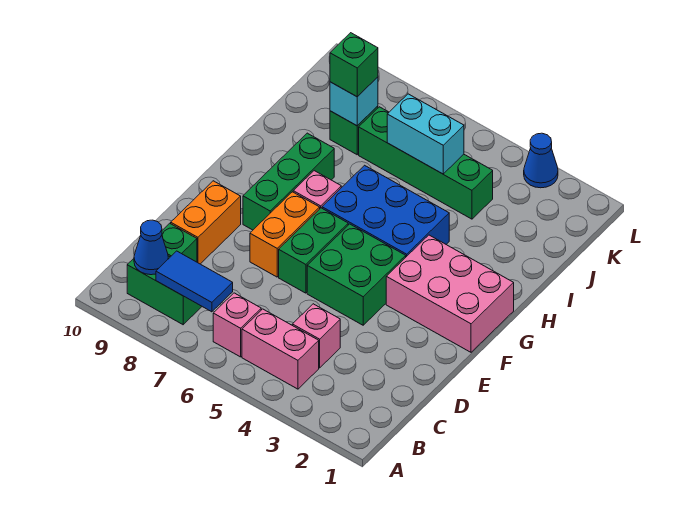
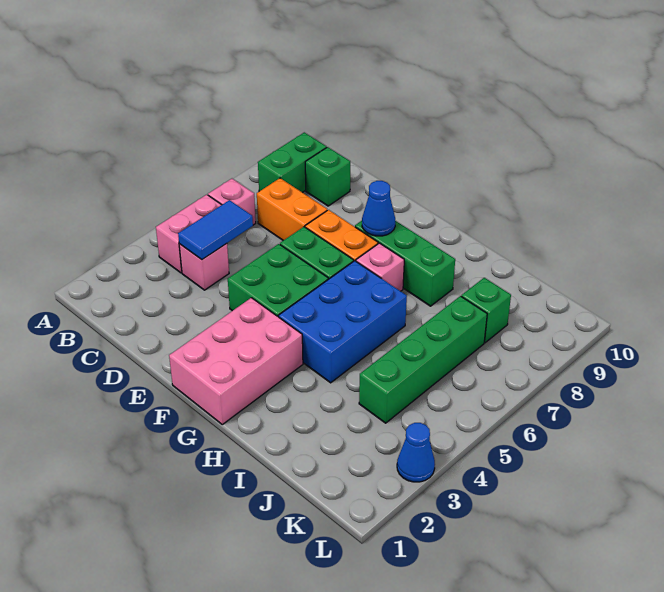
blue tile B7:B8 level 2 -> blue tile C4:C5 level 2
blue cone B9 level 2 -> blue cone F8 level 2
orange brick D9:E9 level 1 -> orange brick C7:D7 level 1
cyan brick J5:J6 level 2 -> none
cyan brick J8 level 2 -> none
green brick J8 level 3 -> none

